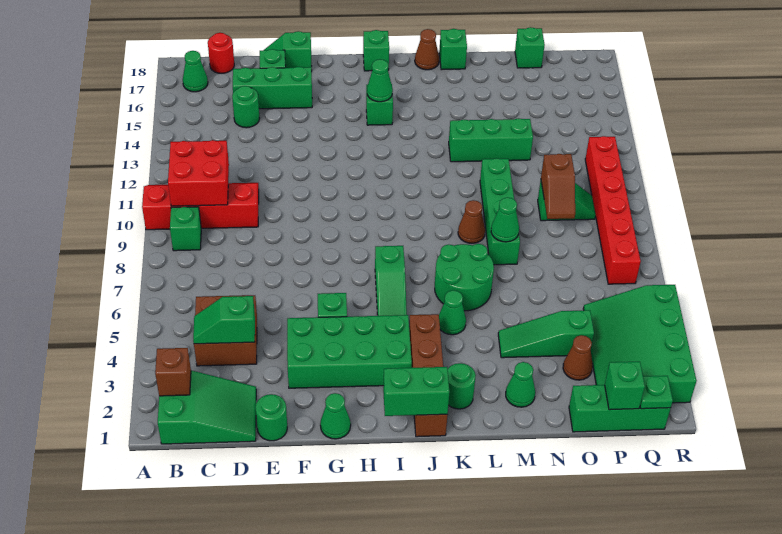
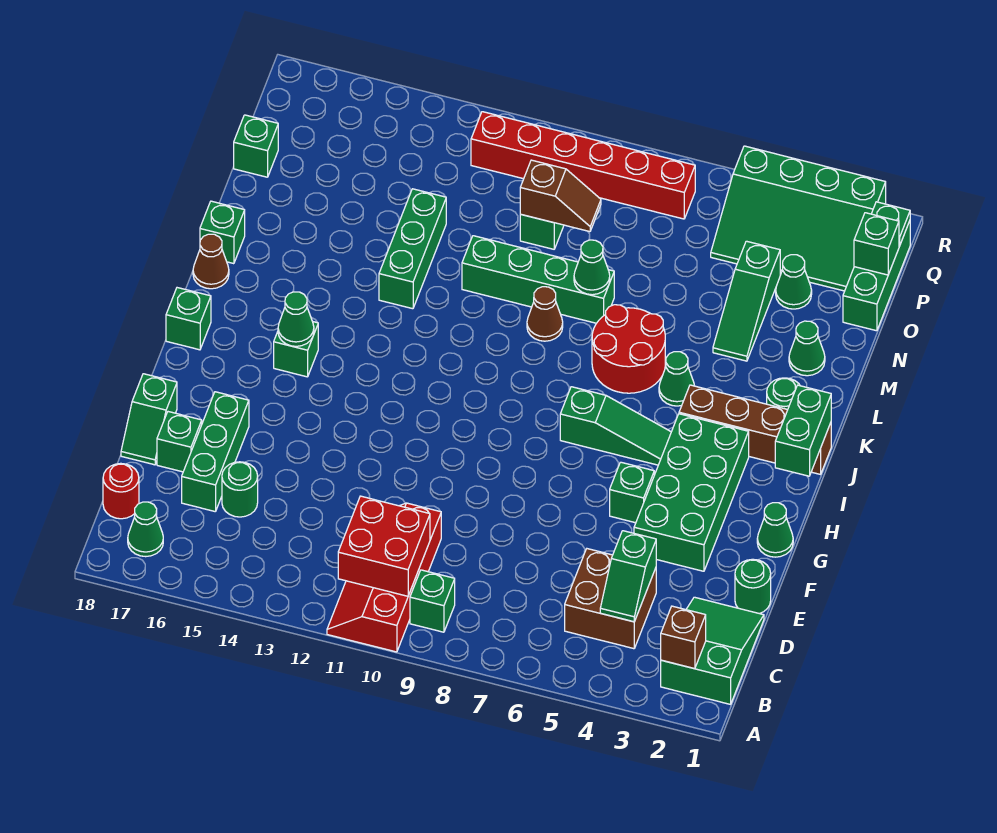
green round brick K6:L7 level 1 -> red round brick K6:L7 level 1
brown cone O3 level 1 -> green cone O3 level 1

